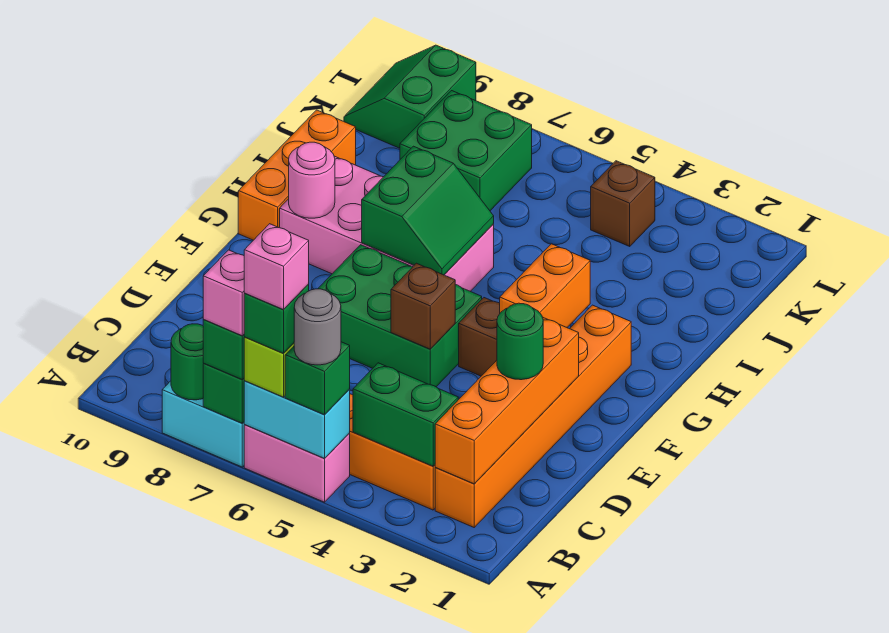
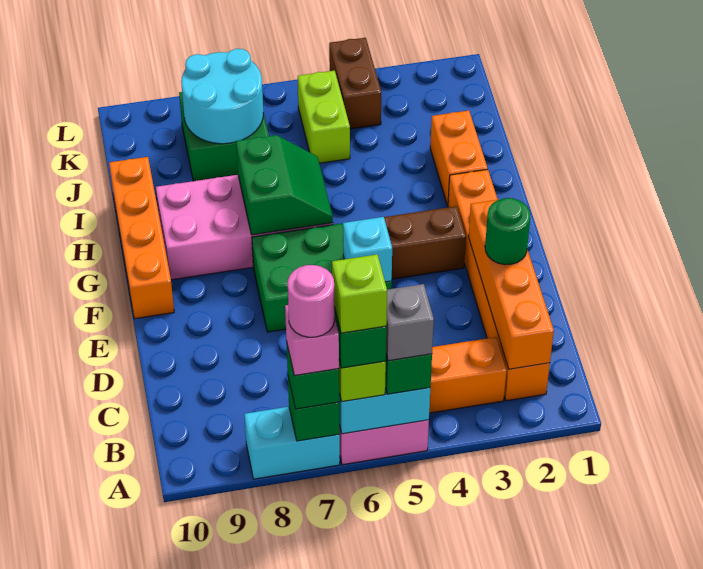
grey round brick A5 level 4 -> grey brick A5 level 4
pink brick A6 level 5 -> lime brick A6 level 5
green round brick A8 level 2 -> none
green brick B3:B4 level 2 -> none
brown brick E5 level 2 -> cyan brick E5 level 2
orange brick F3:G3 level 2 -> orange brick H2:I2 level 1
pink round brick G9 level 2 -> pink round brick A7 level 5
orange brick G10:I10 level 1 -> orange brick F10:I10 level 1
none -> lime brick J5:K5 level 1
none -> cyan round brick J7:K8 level 2
brown brick K4 level 1 -> brown brick K4:L4 level 1
green slope K9:L10 level 1 top 9 -> none

